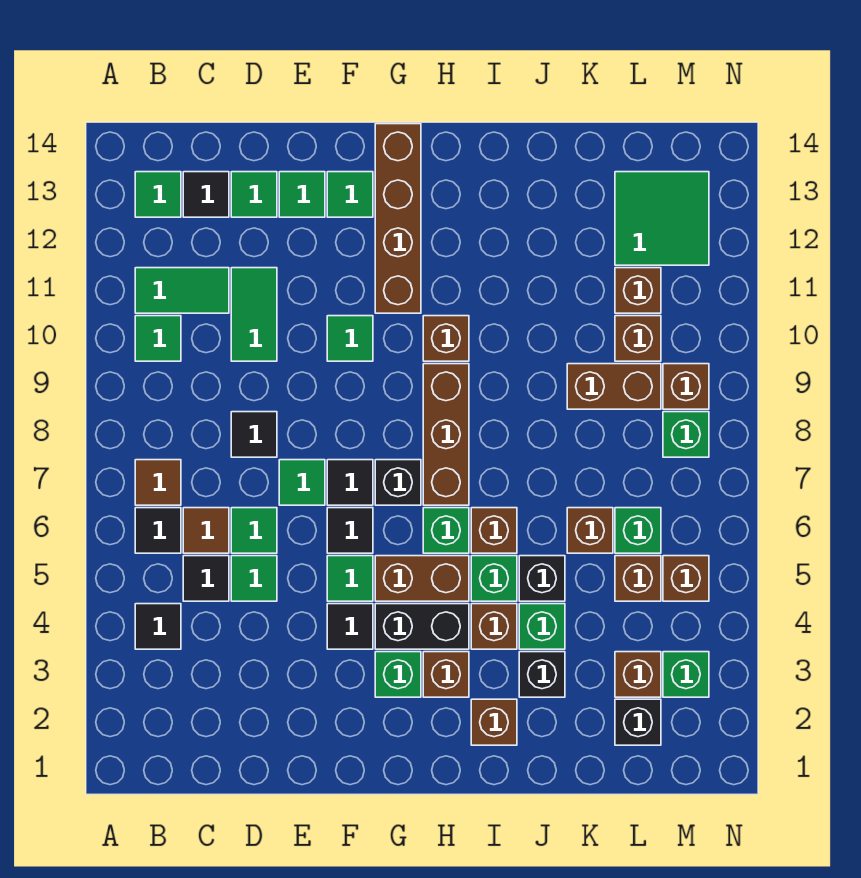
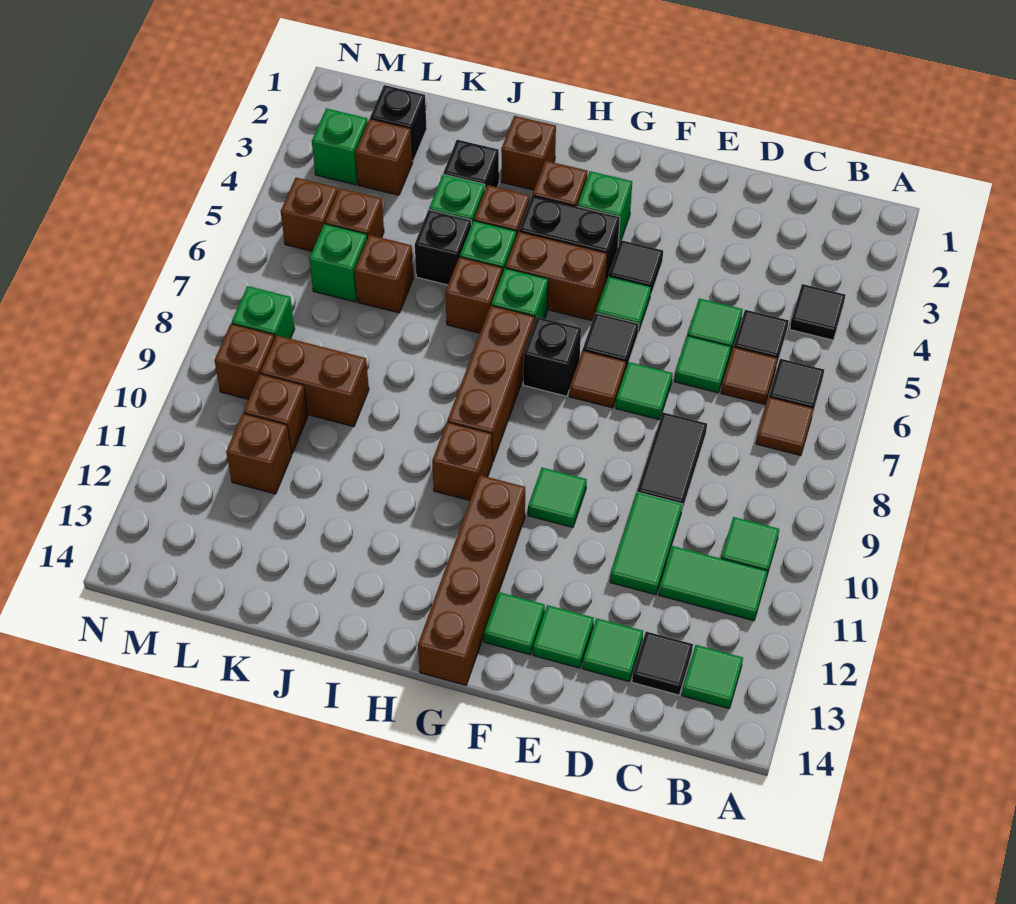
black tile D8 level 1 -> black tile D8:D9 level 1
black tile F7 level 1 -> brown tile F7 level 1
green tile L12:M13 level 1 -> none

